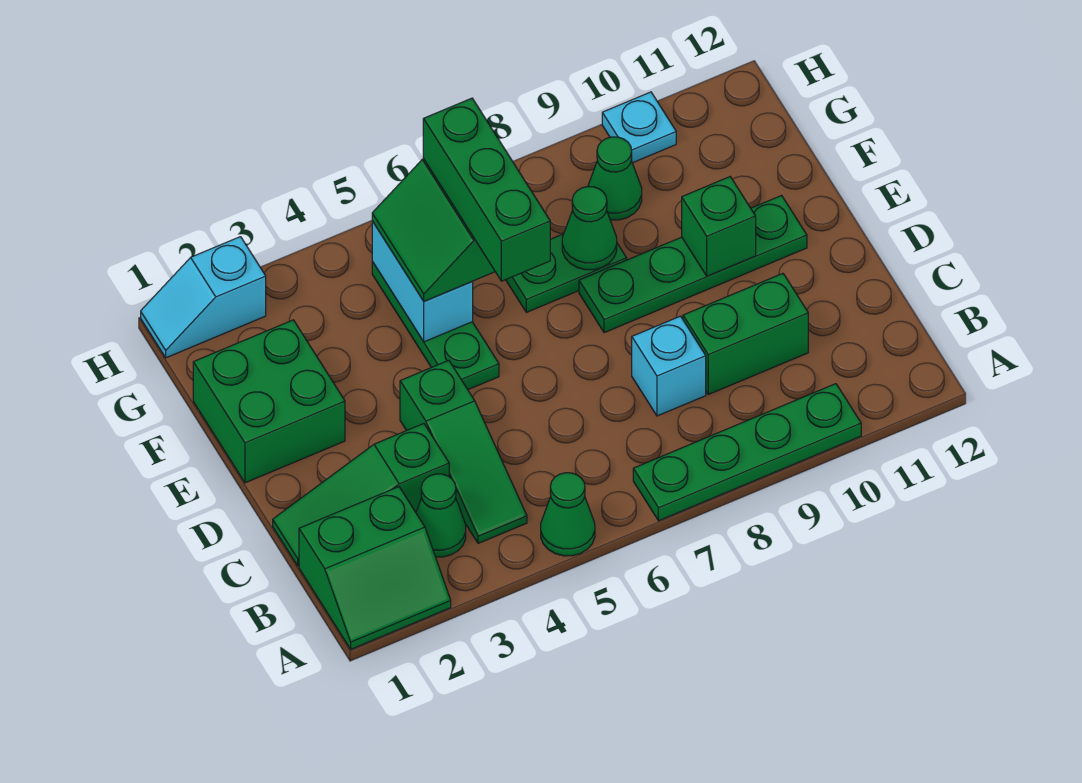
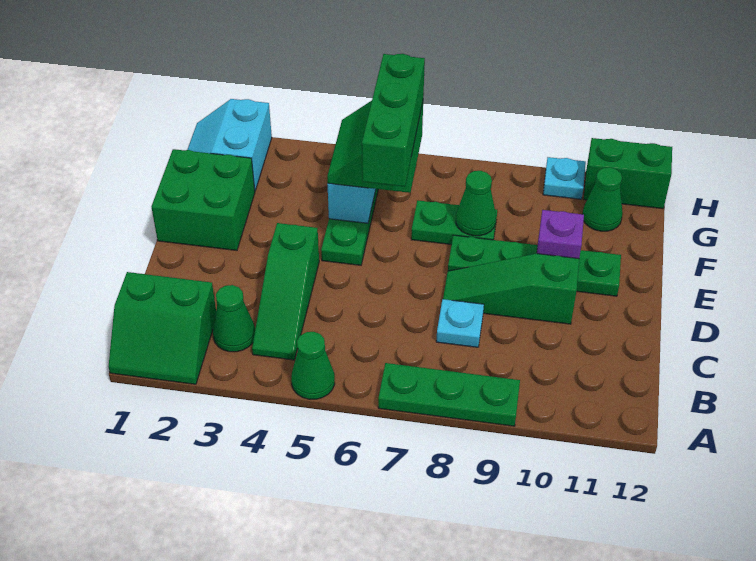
green plate A7:A10 level 1 -> green plate A7:A9 level 1
green slope C1:C3 level 1 top 3 -> green slope D8:D10 level 1 top 10
cyan brick C8 level 1 -> cyan plate C8 level 1
green brick C9:C10 level 1 -> green brick H11:H12 level 1
green brick E10 level 2 -> purple brick E10 level 2
green cone G9 level 1 -> green cone G11 level 1
cyan slope H1:H2 level 1 top 2 -> cyan slope G1:H2 level 1 top 2

